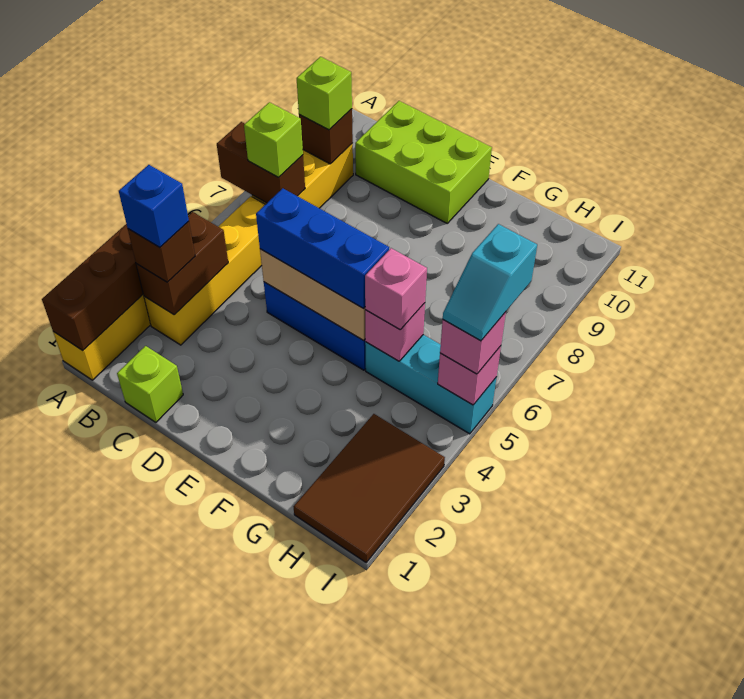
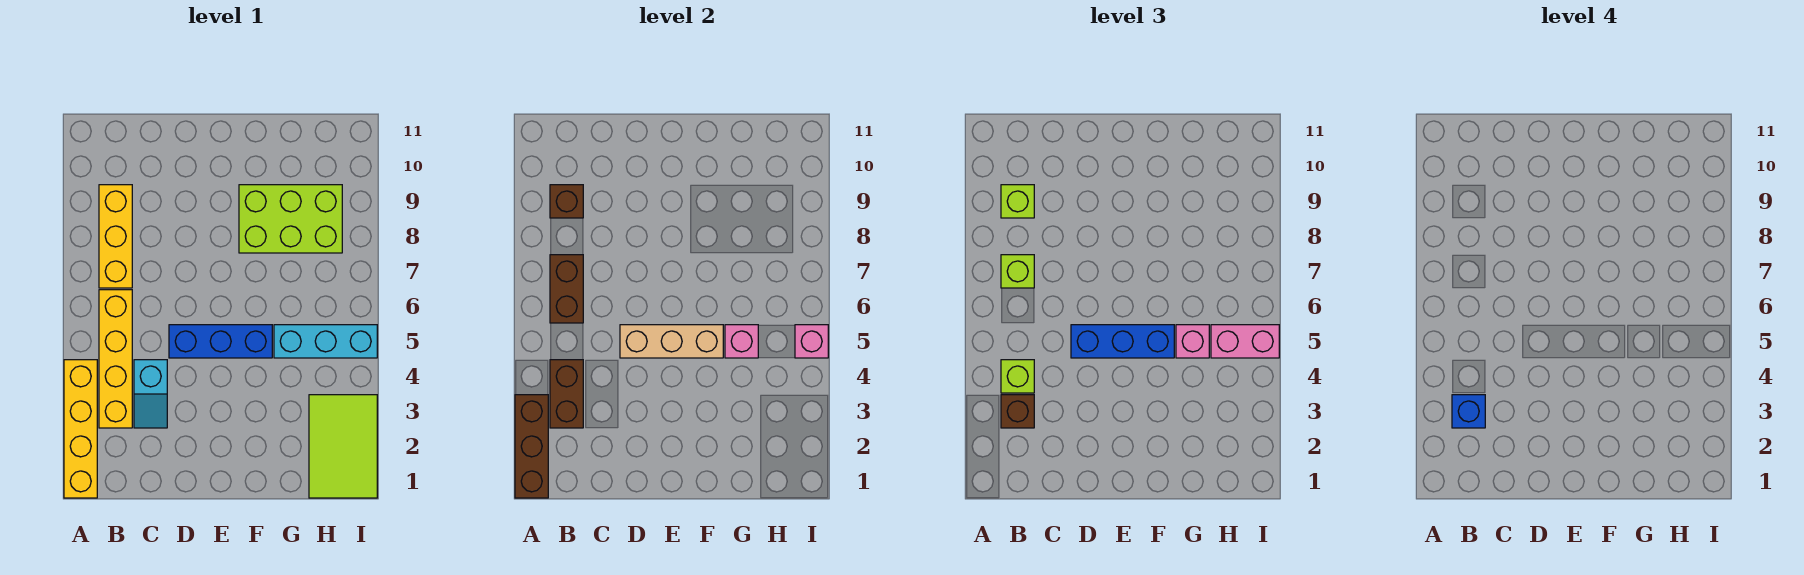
brown brick A7:B7 level 2 -> brown brick B6:B7 level 2
lime brick C1 level 1 -> lime brick B4 level 3
lime brick C10:E11 level 1 -> lime brick F8:H9 level 1
brown tile H1:I3 level 1 -> lime tile H1:I3 level 1
pink brick I5 level 3 -> pink brick H5:I5 level 3
cyan slope I5:I6 level 4 top 6 -> cyan slope C3:C4 level 1 top 4

